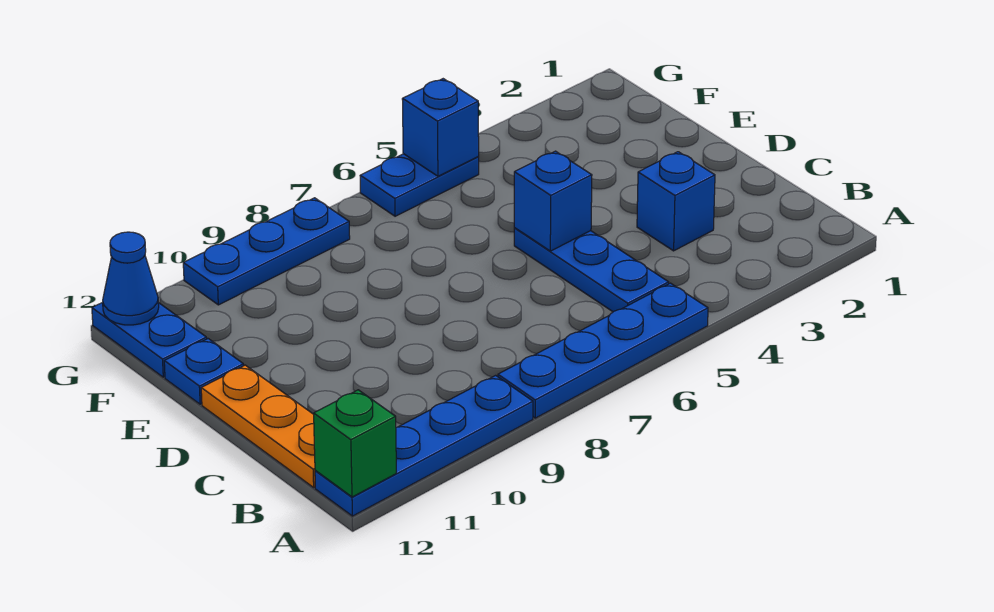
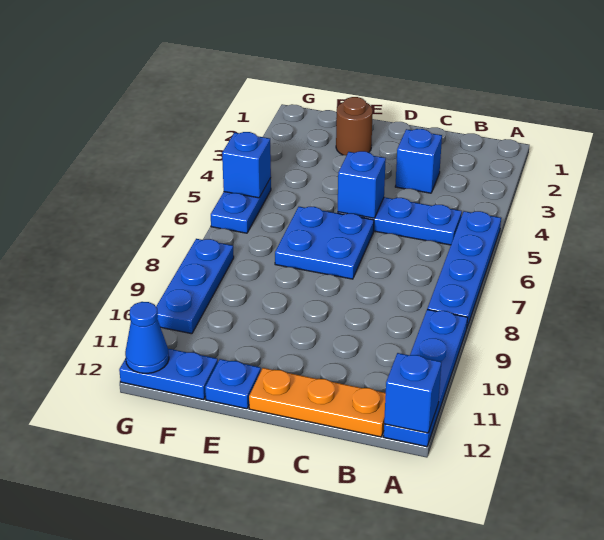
green brick A12 level 2 -> blue brick A12 level 2
none -> blue plate D6:E7 level 1
none -> brown round brick E2 level 1

